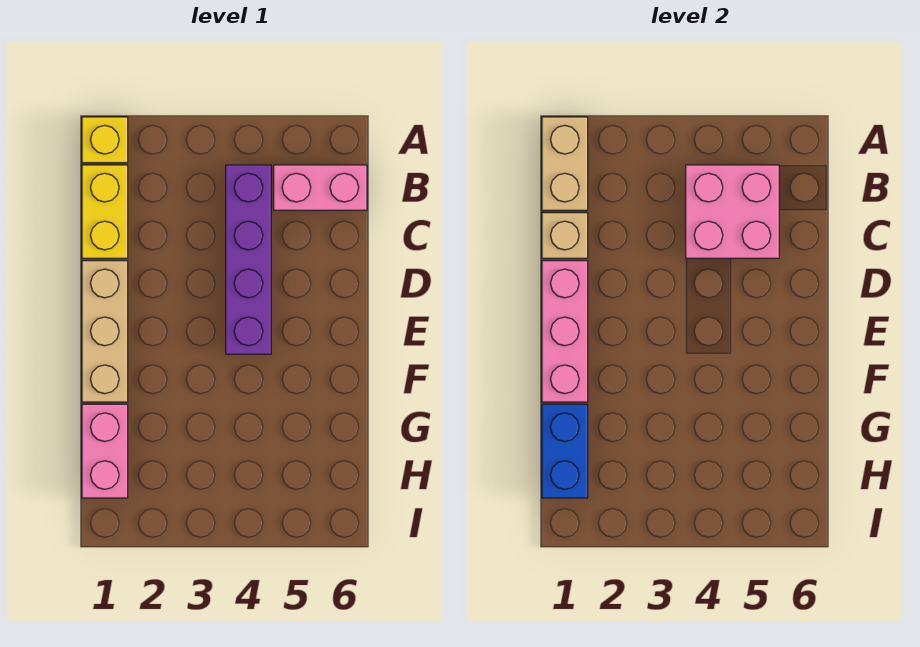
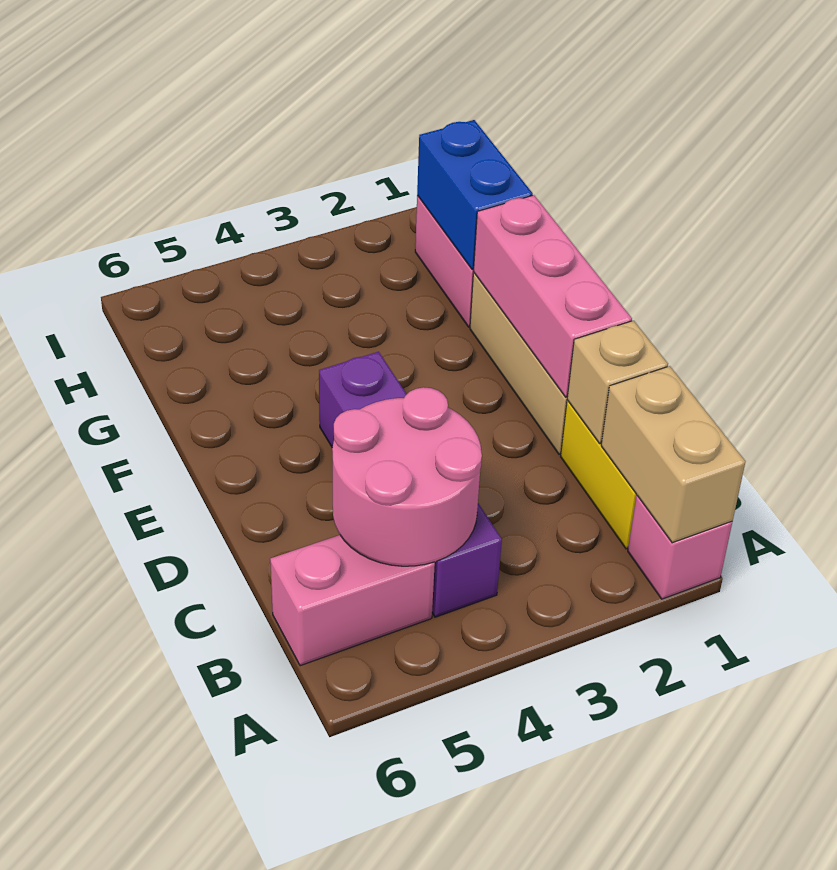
yellow brick A1 level 1 -> pink brick A1 level 1
pink brick B4:C5 level 2 -> pink round brick B4:C5 level 2

